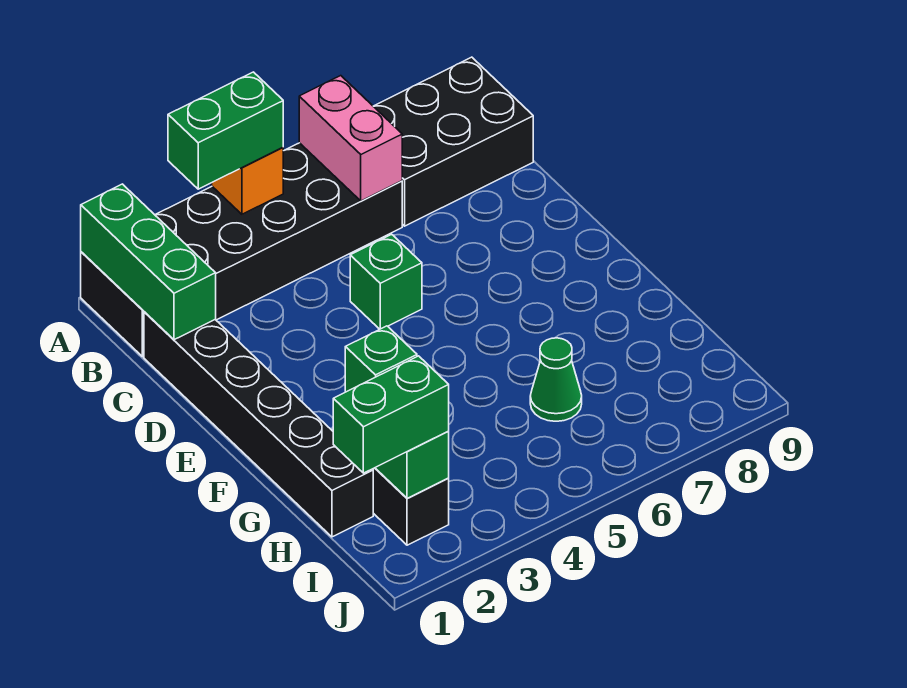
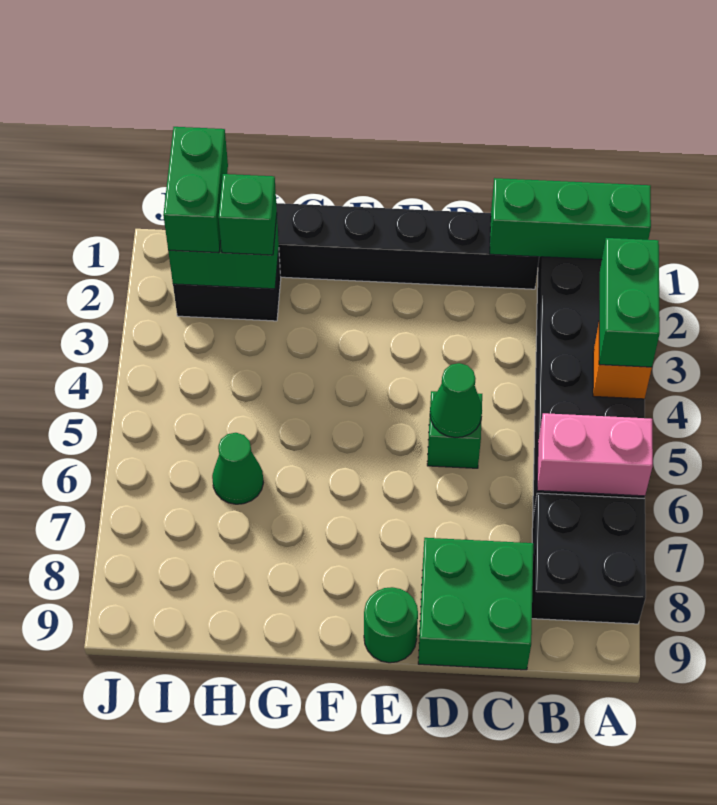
black brick A7:B9 level 1 -> black brick A7:B8 level 1
none -> green brick C8:D9 level 1
none -> green cone D5 level 2
none -> green round brick E9 level 1

